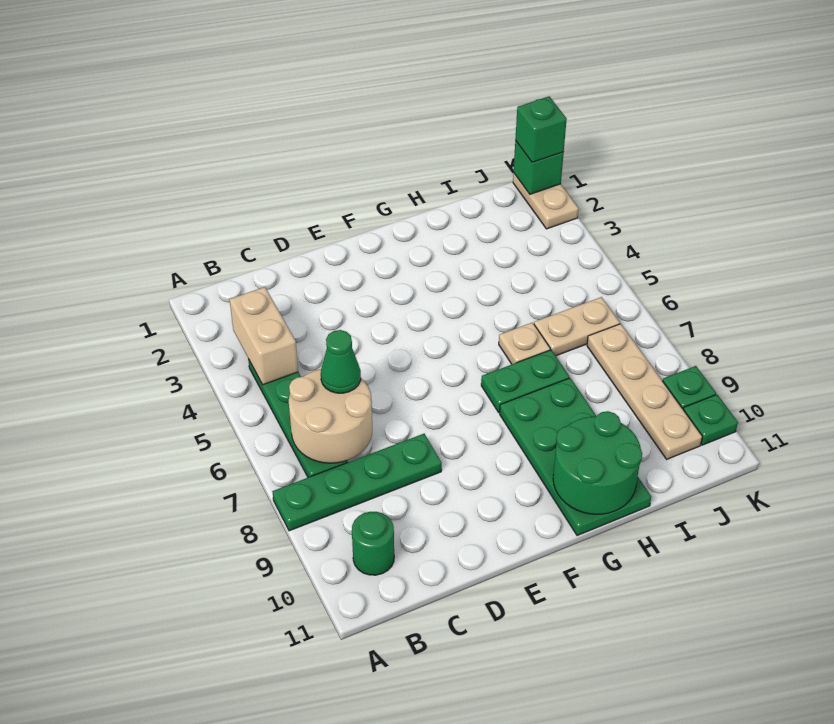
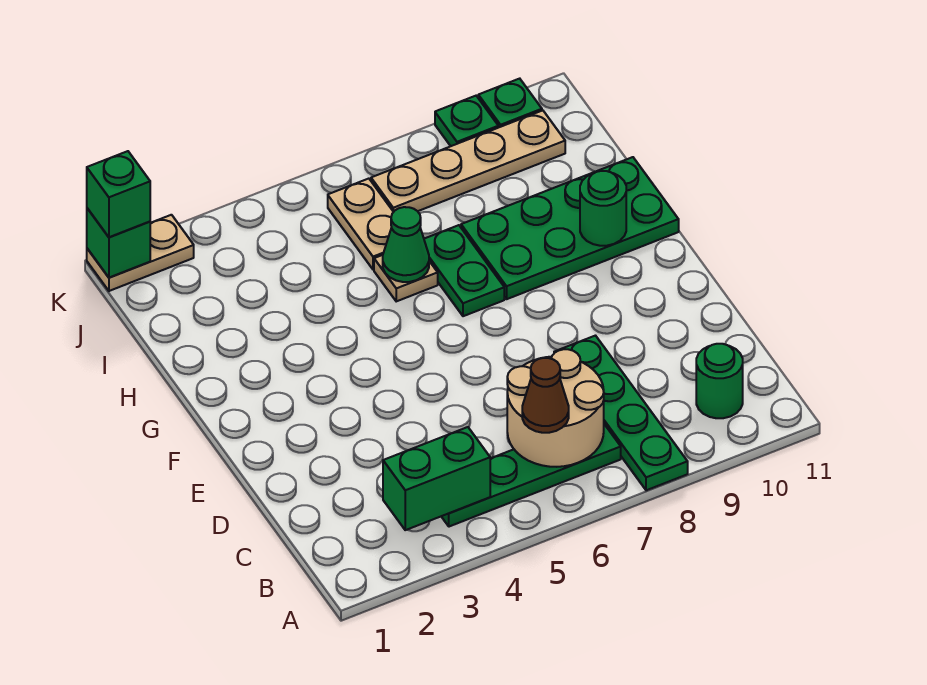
tan brick B3:B4 level 2 -> green brick B3:B4 level 2
none -> brown cone B6 level 3
green cone C6 level 3 -> green cone H6 level 2
green round brick G10:H11 level 2 -> green round brick G10 level 2

